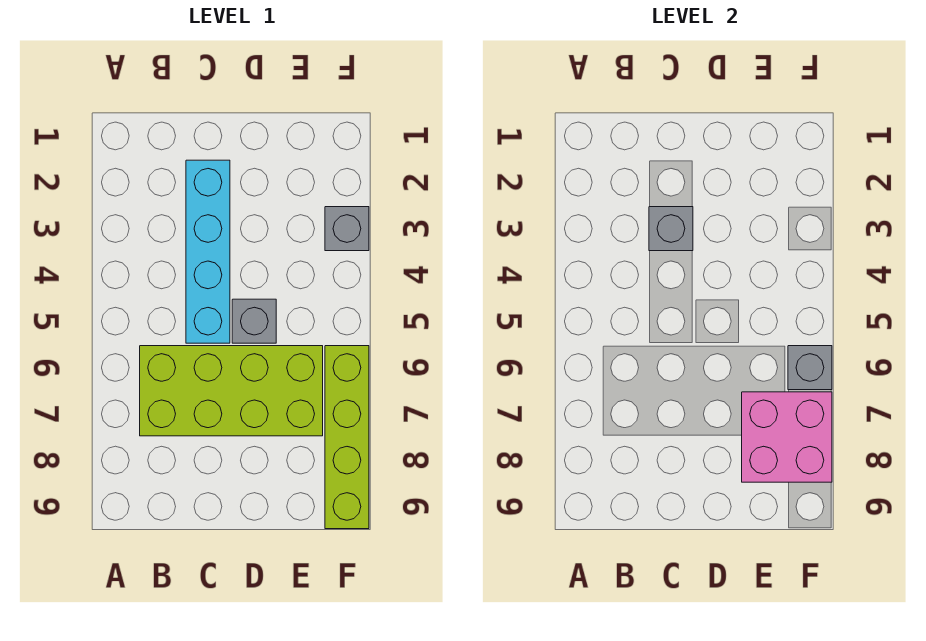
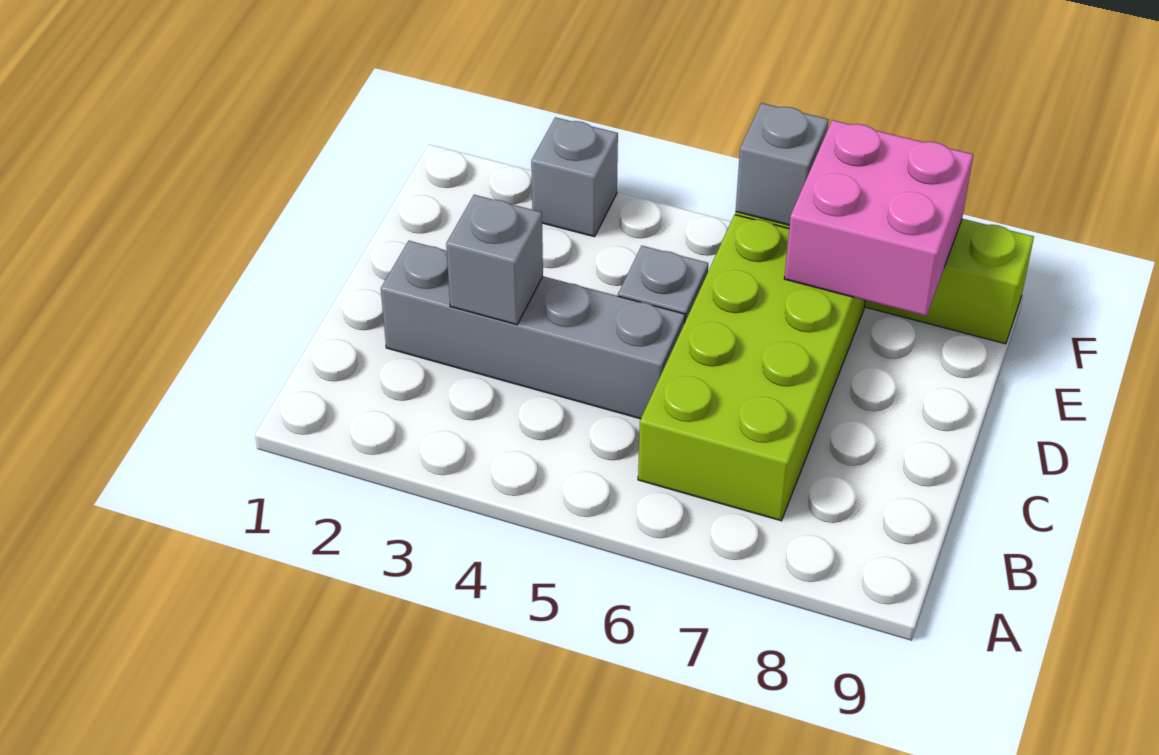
cyan brick C2:C5 level 1 -> grey brick C2:C5 level 1

